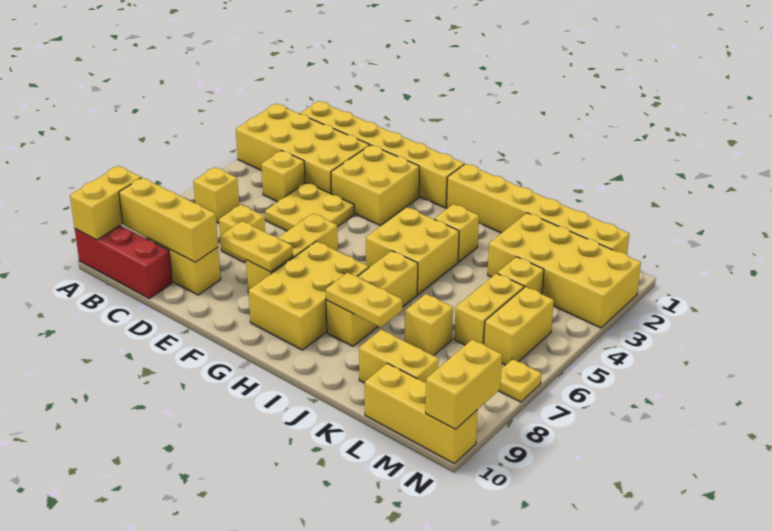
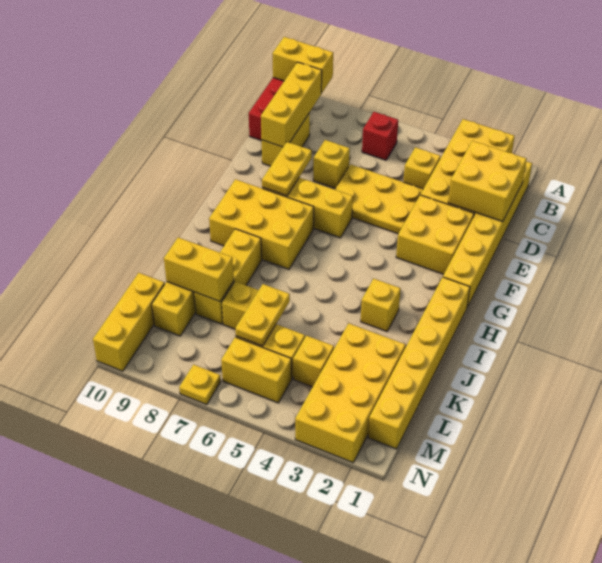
yellow brick B6 level 1 -> red brick B6 level 1
yellow plate D4:E5 level 1 -> yellow plate D4:E6 level 1
yellow brick H4:I5 level 1 -> yellow brick C1:D2 level 2
yellow brick I6:I8 level 1 -> yellow brick I8:K8 level 1
yellow plate I8:J8 level 2 -> yellow plate K6:L6 level 2
yellow brick N9:N10 level 2 -> yellow brick K8:K9 level 2

